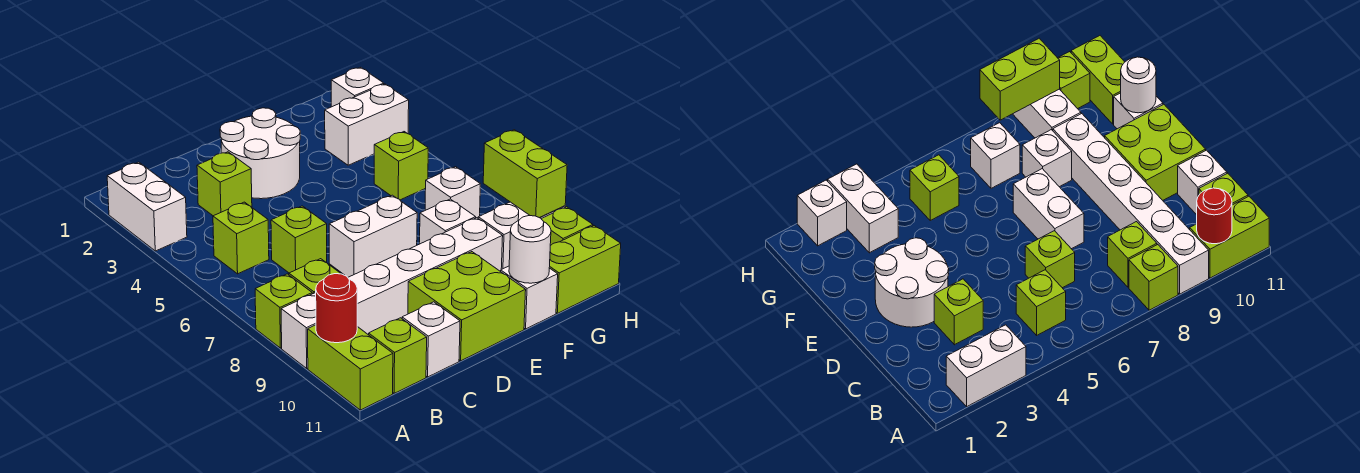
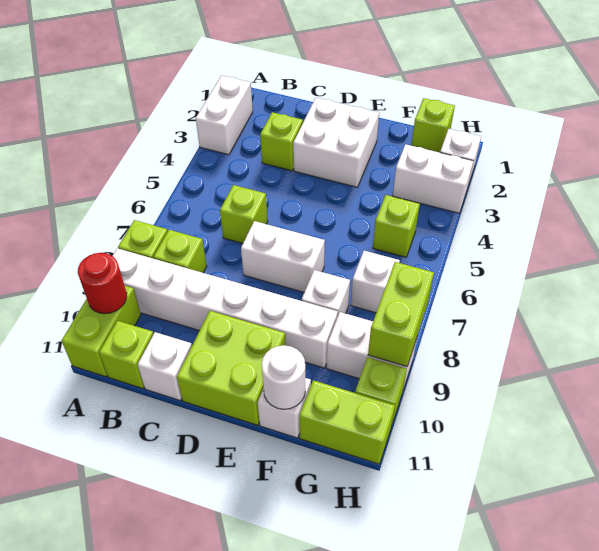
lime brick B5 level 1 -> lime brick G1 level 1
white round brick D2:E3 level 1 -> white brick D2:E3 level 1

